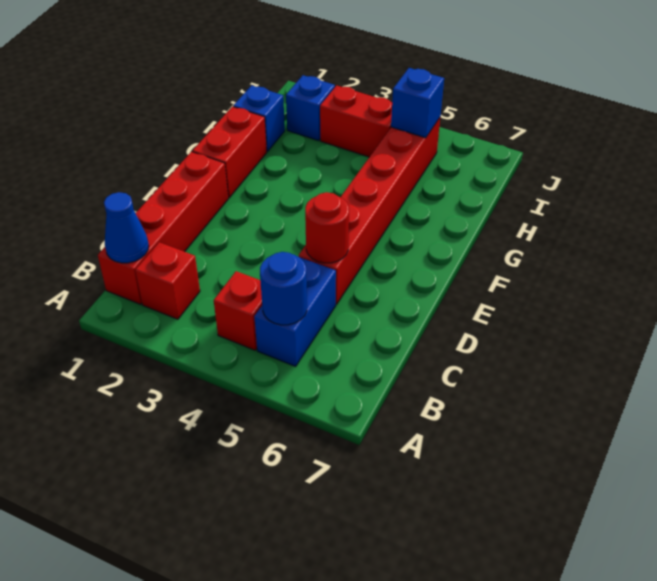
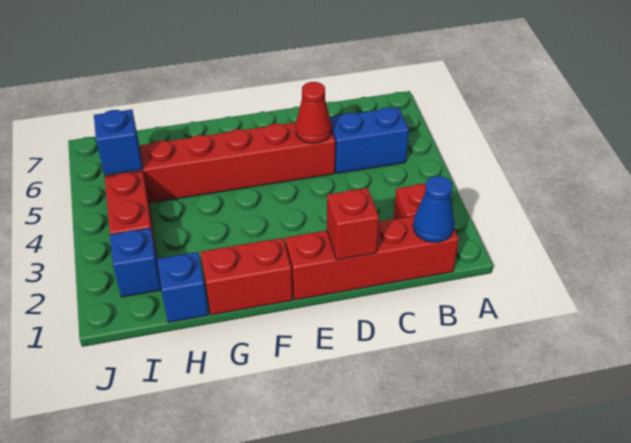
red brick B4 level 1 -> red brick D1 level 2
blue round brick B5 level 2 -> none
red round brick D5 level 2 -> red cone D5 level 2

